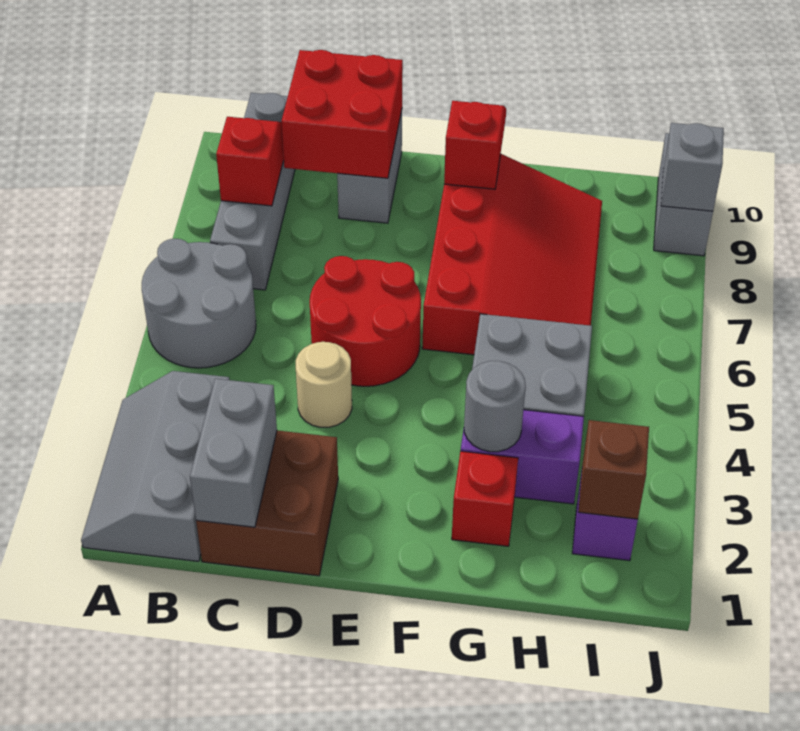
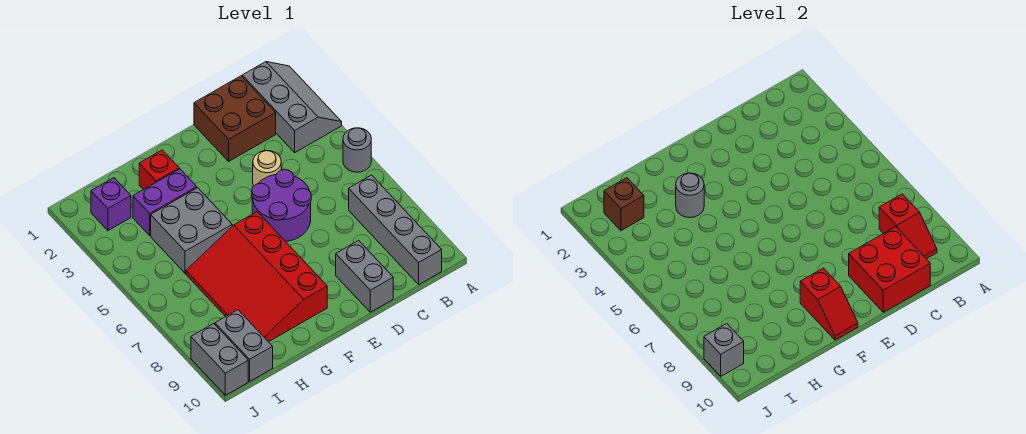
grey round brick A5:B6 level 1 -> grey round brick A5 level 1
grey brick C1:C2 level 2 -> grey brick I9:I10 level 1
red round brick D5:E6 level 1 -> purple round brick D5:E6 level 1

